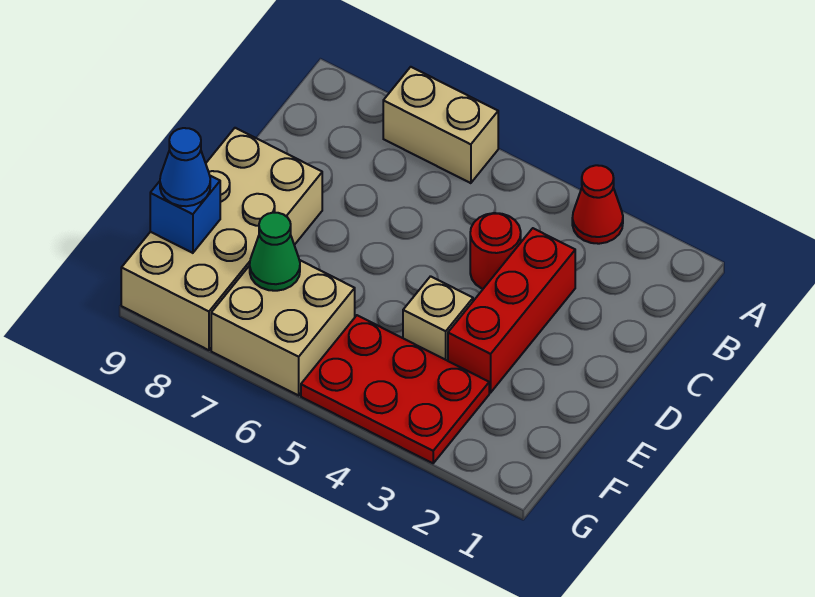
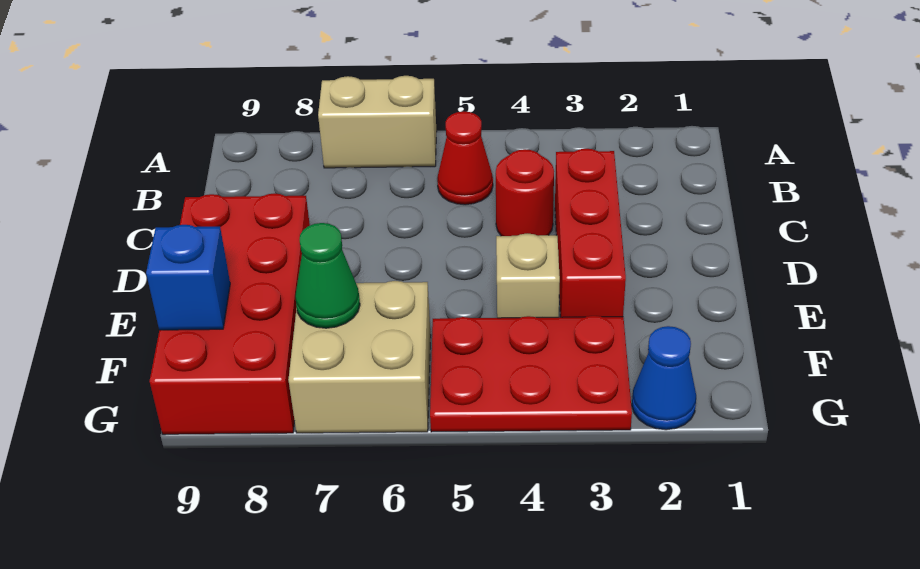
red cone A3 level 1 -> red cone B5 level 1
tan brick D8:G9 level 1 -> red brick D8:G9 level 1
blue cone F9 level 3 -> blue cone G2 level 1

